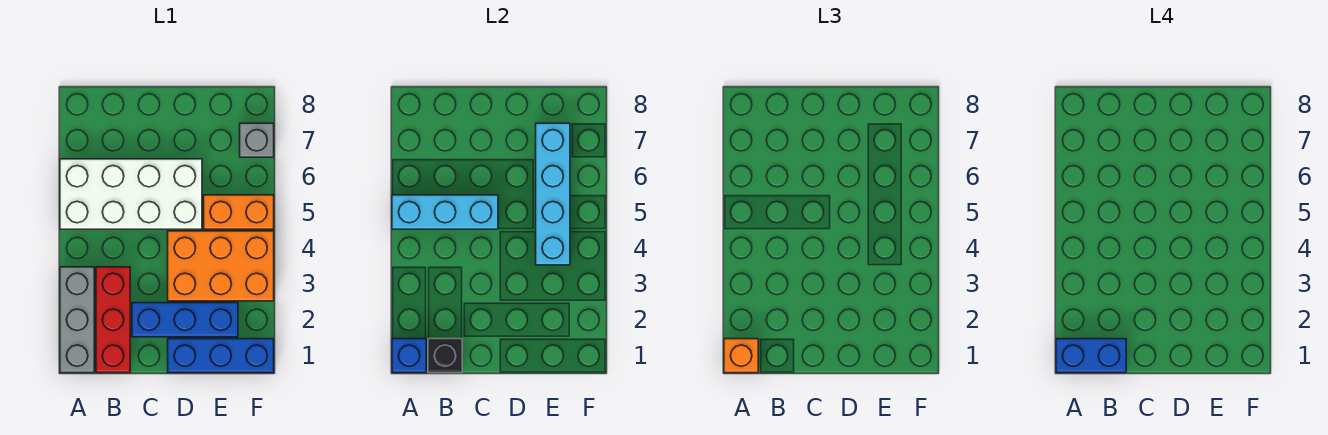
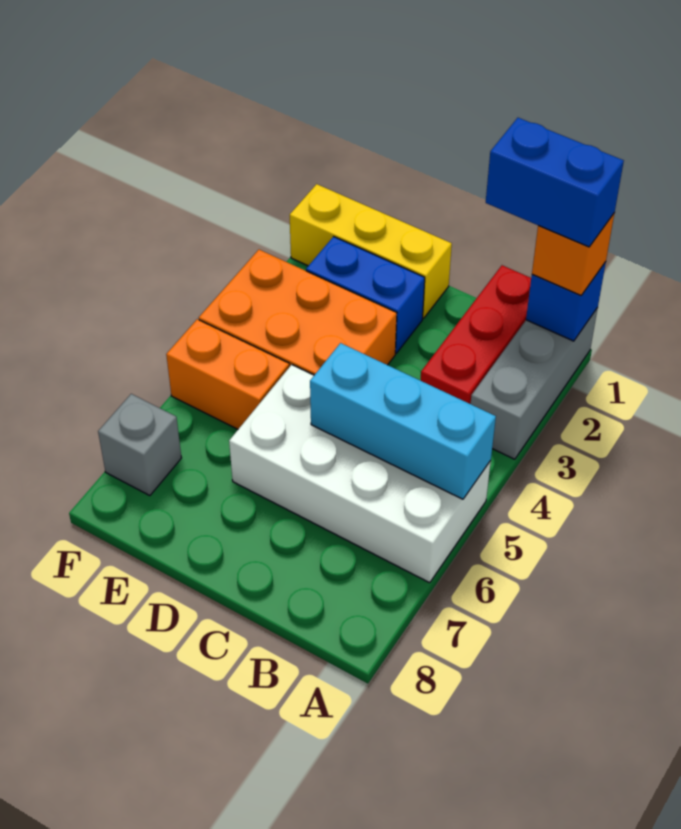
black brick B1 level 2 -> none
blue brick C2:E2 level 1 -> blue brick D2:E2 level 1
blue brick D1:F1 level 1 -> yellow brick D1:F1 level 1
cyan brick E4:E7 level 2 -> none

